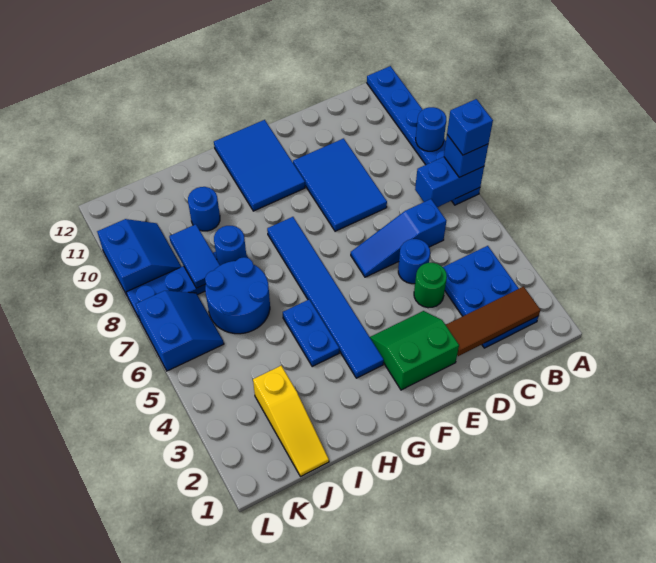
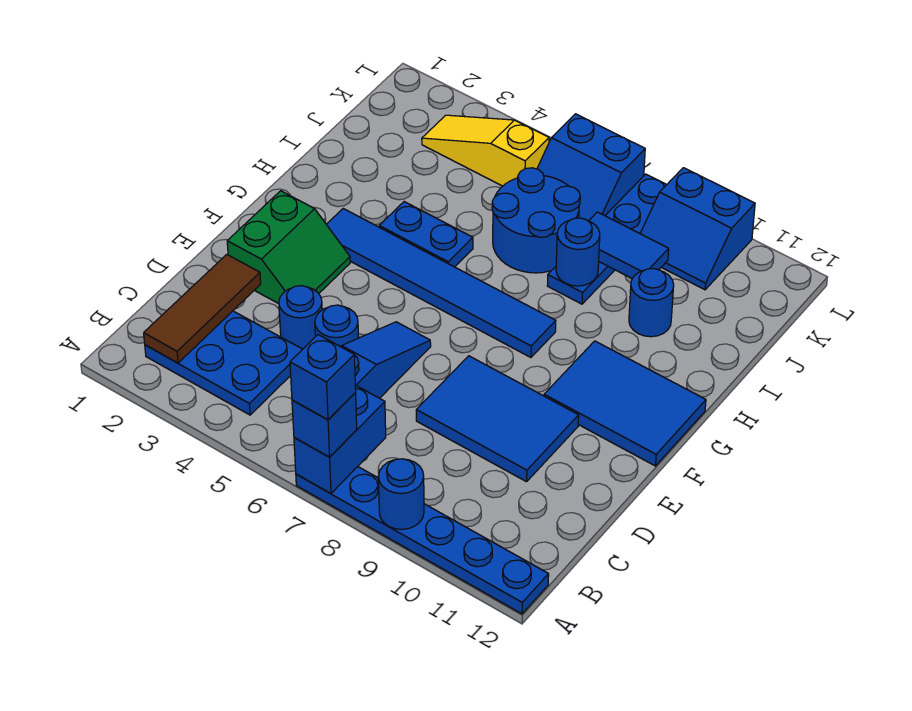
green round brick D4 level 1 -> blue round brick D4 level 1
yellow slope J1:J3 level 1 top 3 -> yellow slope K3:K5 level 1 top 5

